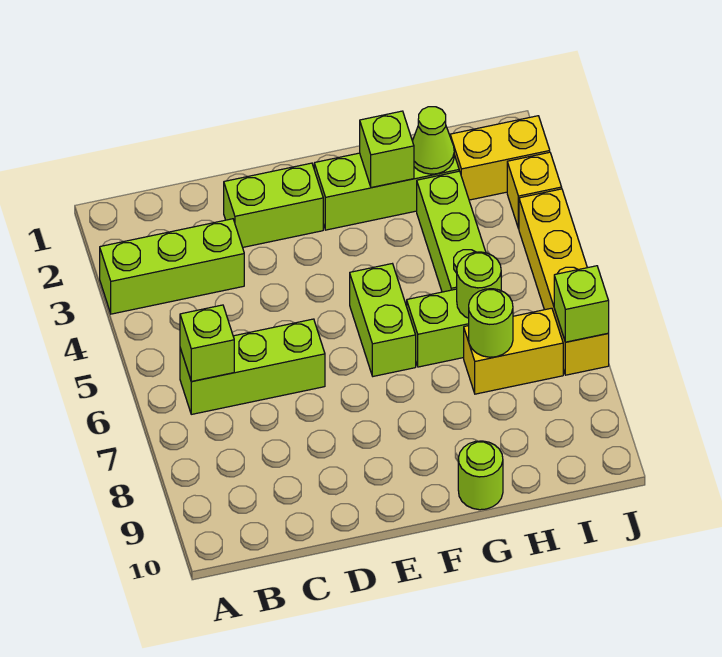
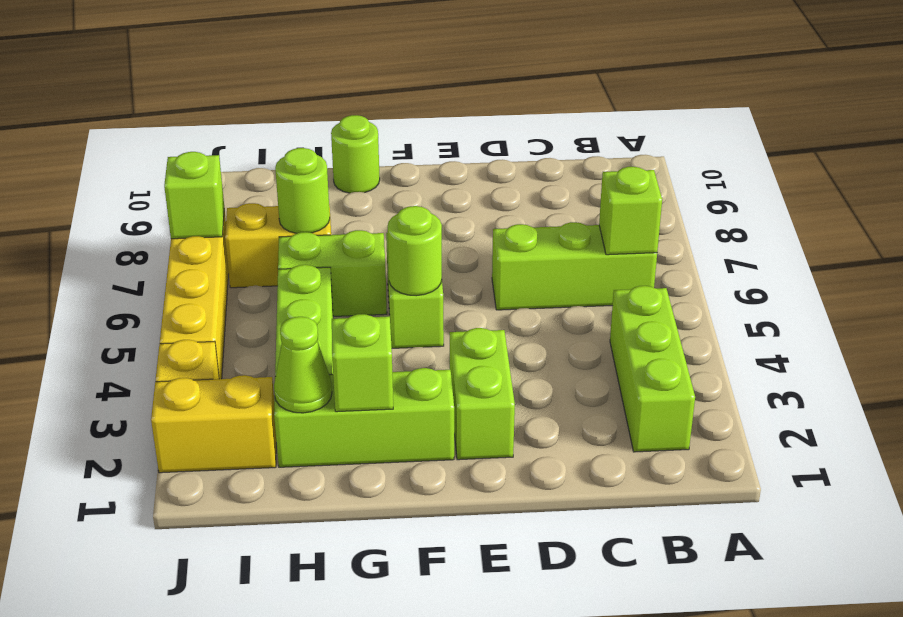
lime brick A3:C3 level 1 -> lime brick B2:B4 level 1
lime brick D2:E2 level 1 -> lime brick E2:E3 level 1
lime round brick H6 level 2 -> lime round brick F5 level 2

